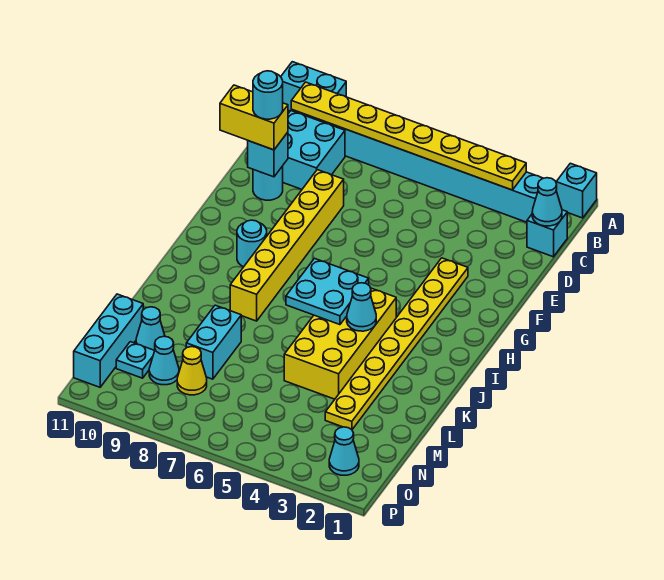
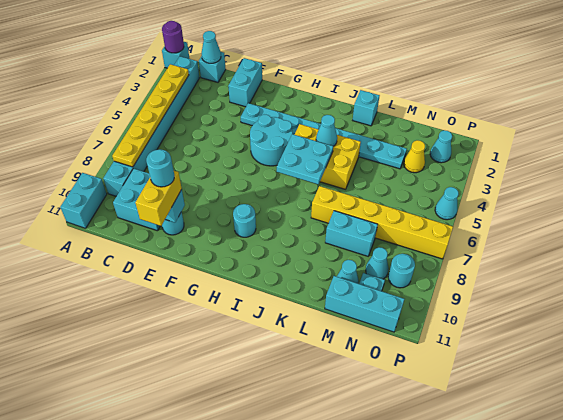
none -> purple round brick A1 level 2
yellow plate B3:B10 level 2 -> yellow plate B3:B8 level 2
none -> cyan brick E1:E2 level 1
yellow brick E8:J8 level 1 -> yellow brick K7:P7 level 1
yellow plate F3:M3 level 1 -> cyan plate F3:M3 level 1
none -> cyan round brick G4:H5 level 1
yellow brick I4:L5 level 1 -> yellow brick I4:K5 level 1
none -> cyan brick K1 level 1
yellow cone N8 level 1 -> yellow cone N3 level 1
none -> cyan round brick O9 level 1
none -> cyan cone P5 level 1

